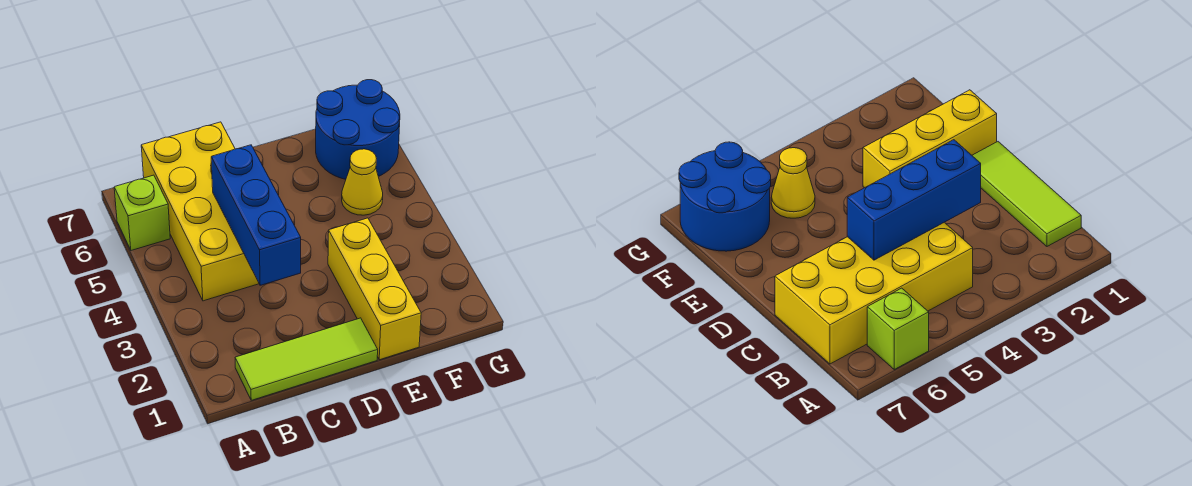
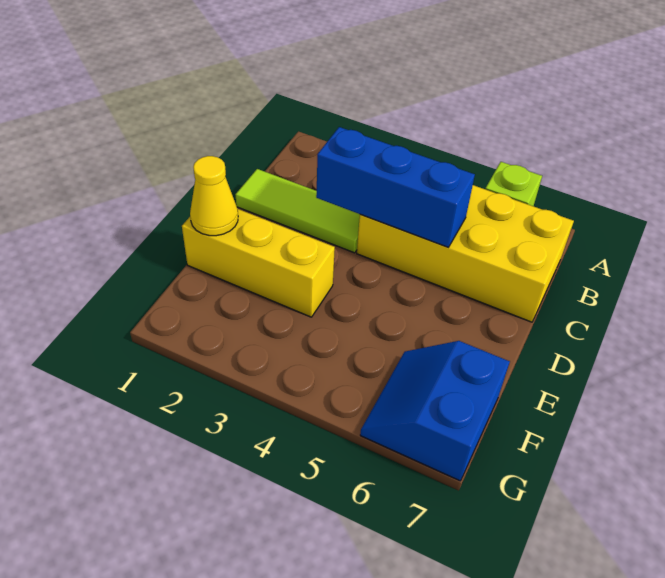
lime tile B1:D1 level 1 -> lime tile C1:C3 level 1
yellow cone F5 level 1 -> yellow cone E1 level 2
blue round brick F6:G7 level 1 -> blue slope F6:G7 level 1 top 7

